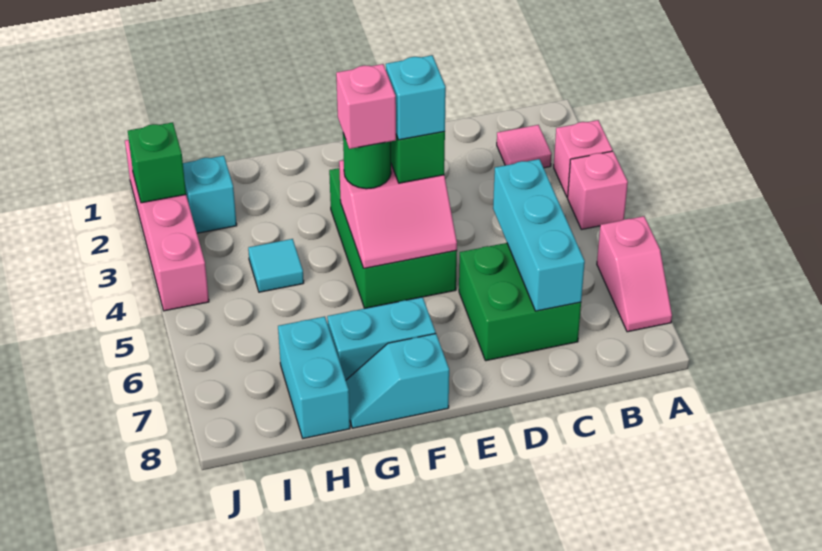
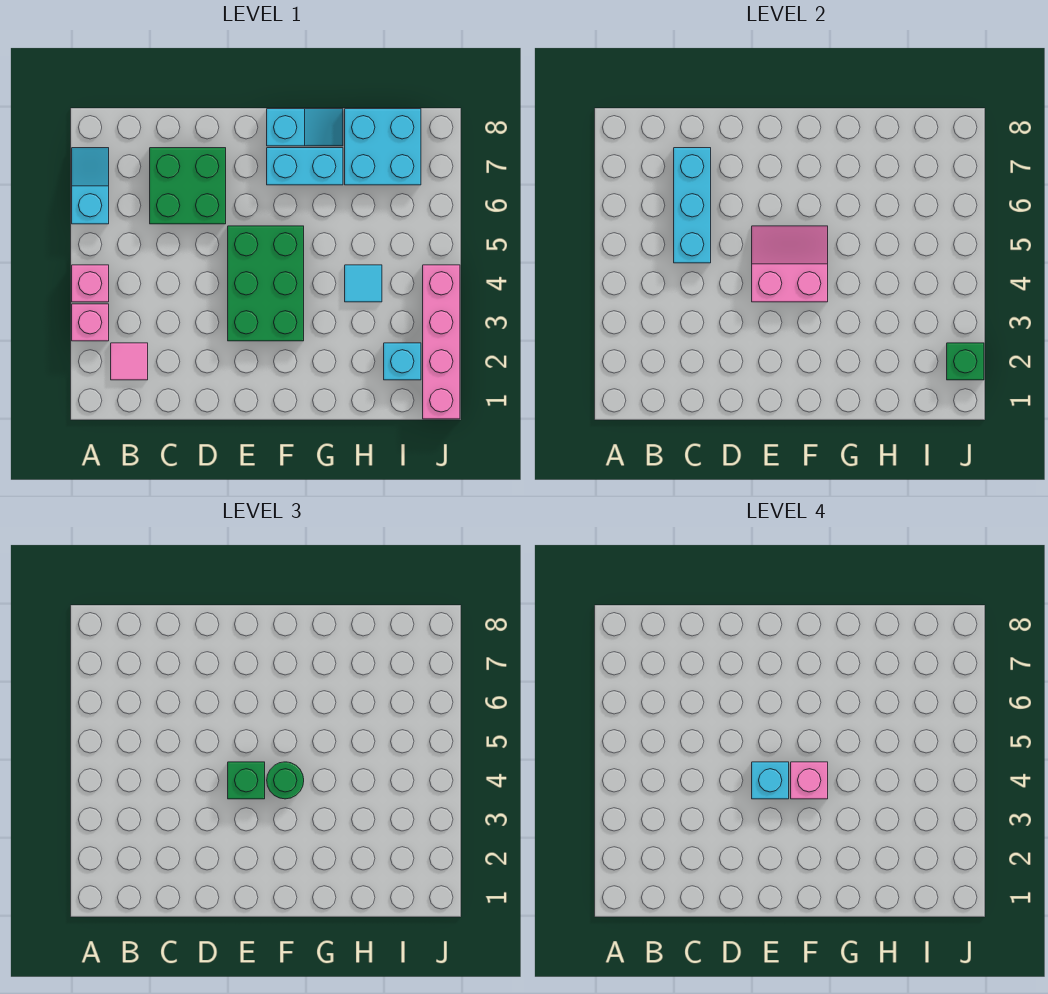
pink slope A6:A7 level 1 top 6 -> cyan slope A6:A7 level 1 top 6
cyan brick H7:H8 level 1 -> cyan brick H7:I8 level 1

